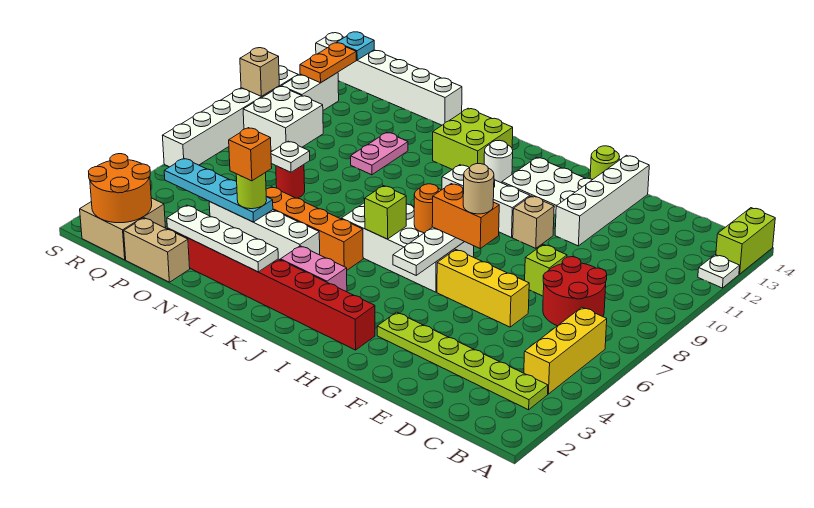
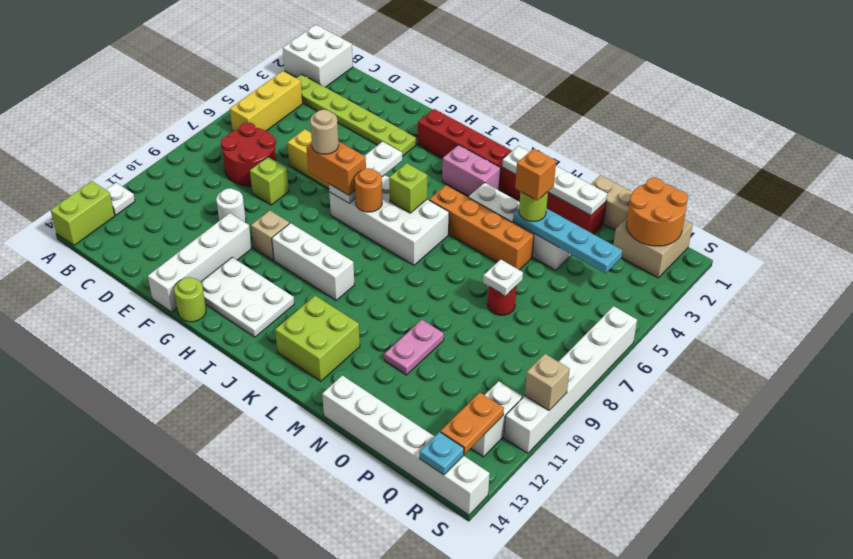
white round brick J12 level 1 -> white round brick E10 level 1
white brick Q9:R10 level 1 -> white brick A1:B2 level 1

